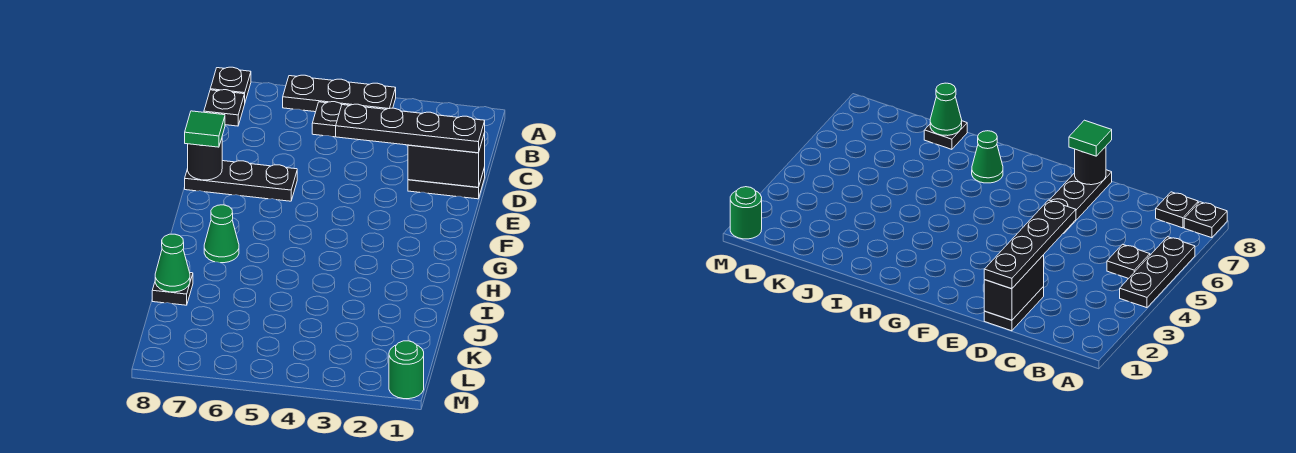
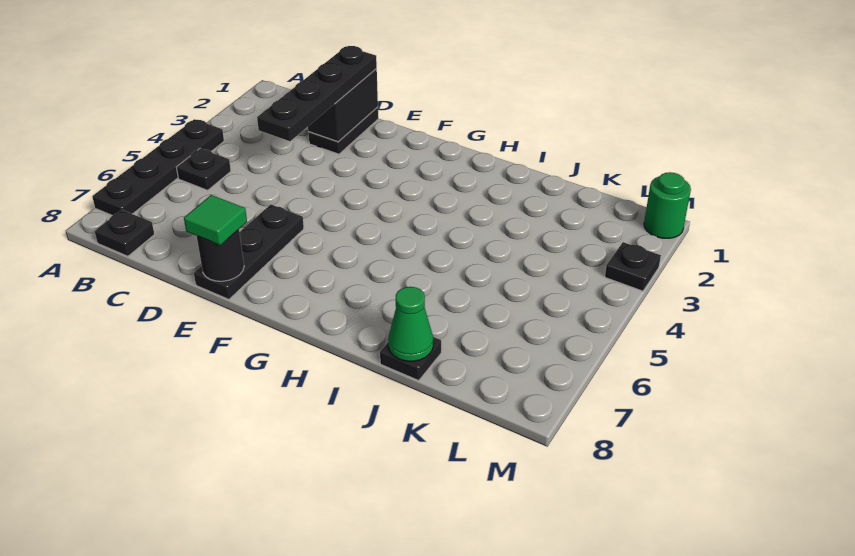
black plate A4:A6 level 1 -> black plate A4:A7 level 1
black plate A8 level 1 -> black plate M3 level 1
green cone H7 level 1 -> none

